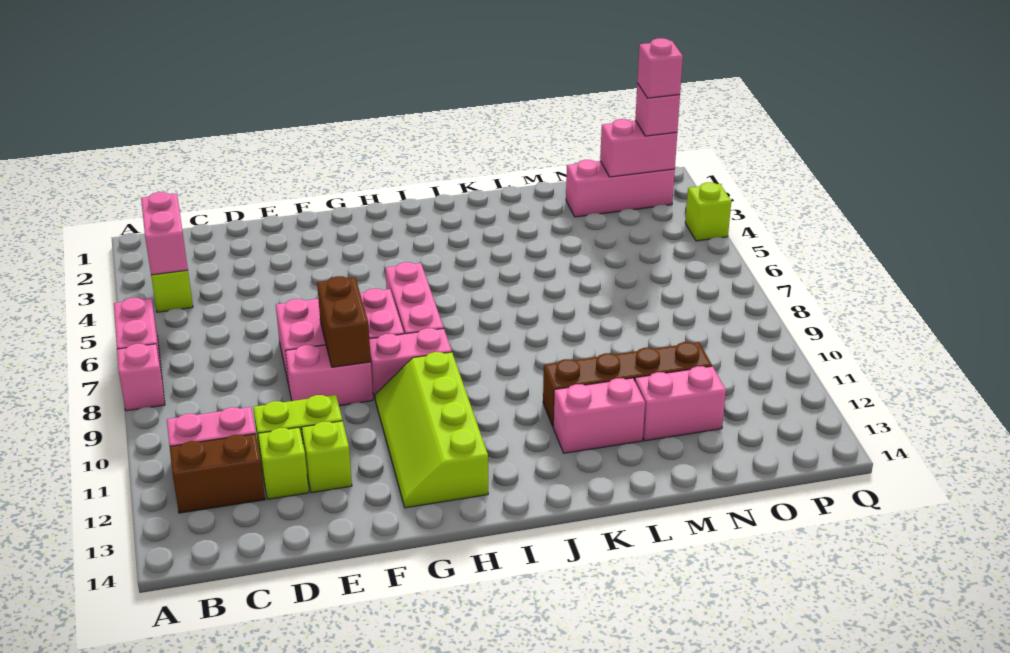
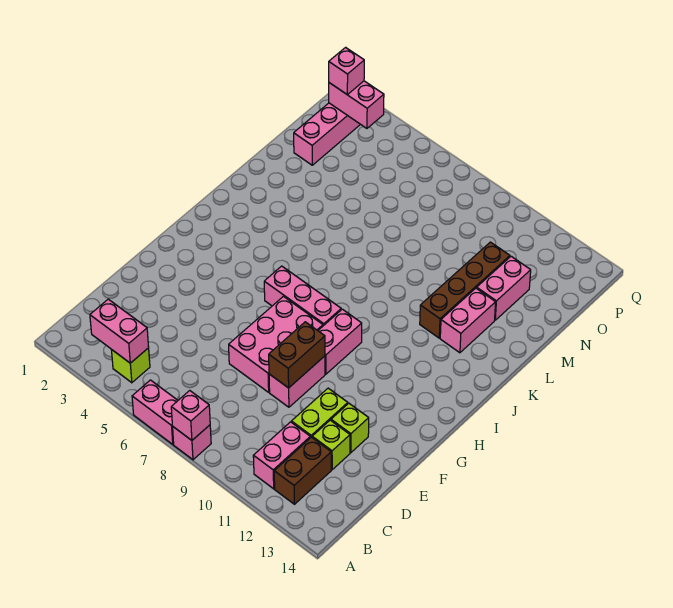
brown brick F8:F9 level 2 -> brown brick E9:F9 level 2
lime slope G10:H13 level 1 top H -> none
pink brick O2:P2 level 2 -> pink brick P2:P3 level 2
pink brick P2 level 4 -> pink brick A8 level 2
lime brick Q4 level 1 -> none

